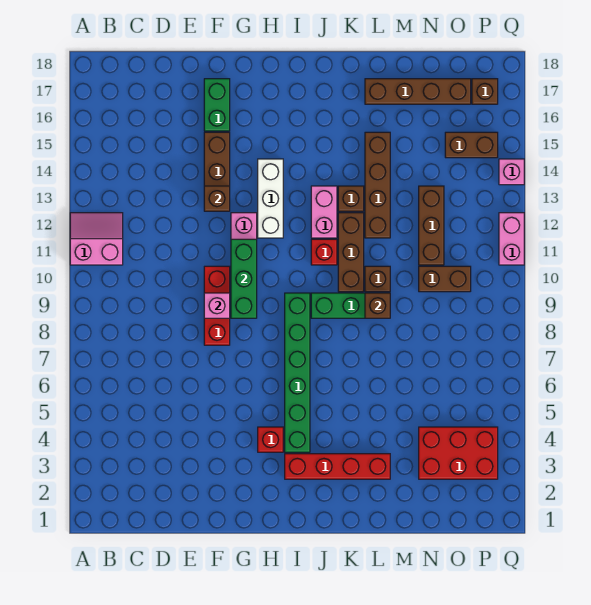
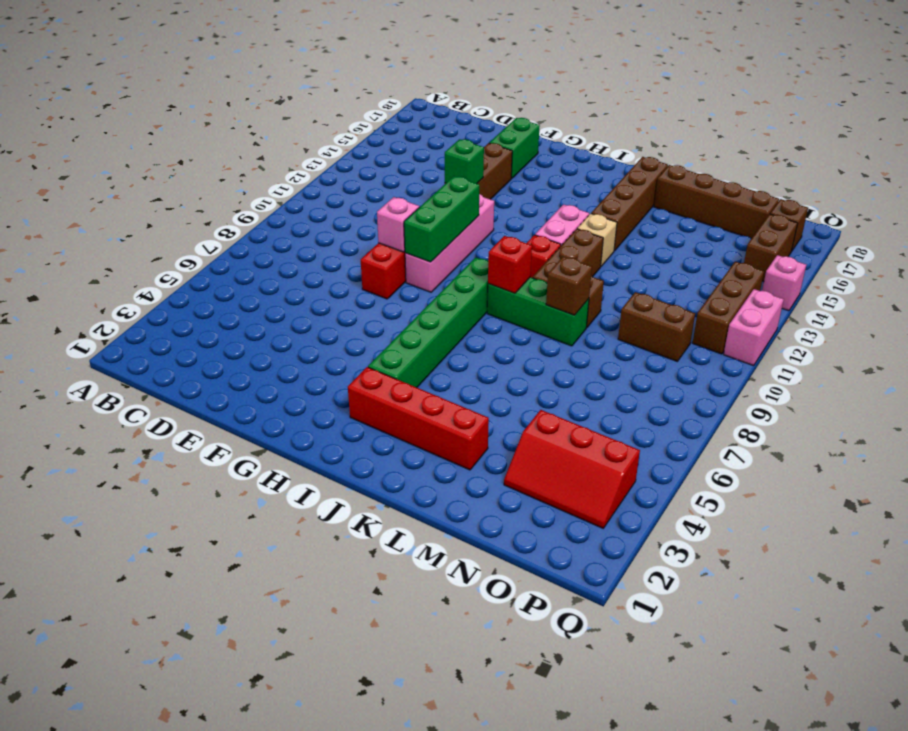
pink slope A11:B12 level 1 top 11 -> none
brown brick F13 level 2 -> green brick F13 level 2
red brick H4 level 1 -> red brick J9 level 2
white brick H12:H14 level 1 -> none
brown brick K13 level 1 -> tan brick K13 level 1
brown brick L12:L15 level 1 -> brown brick K14:K17 level 1
red brick N3:P4 level 1 -> red slope N3:P4 level 1 top 4
brown brick N11:N13 level 1 -> brown brick P11:P13 level 1
brown brick O15:P15 level 1 -> brown brick P15:P16 level 1

